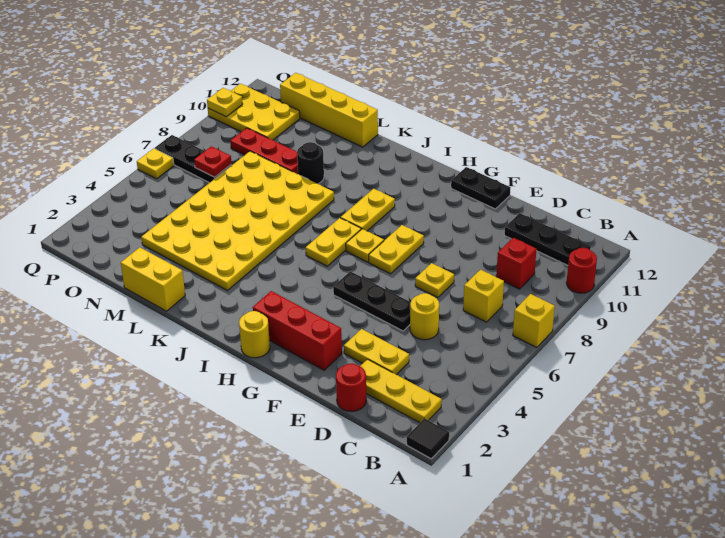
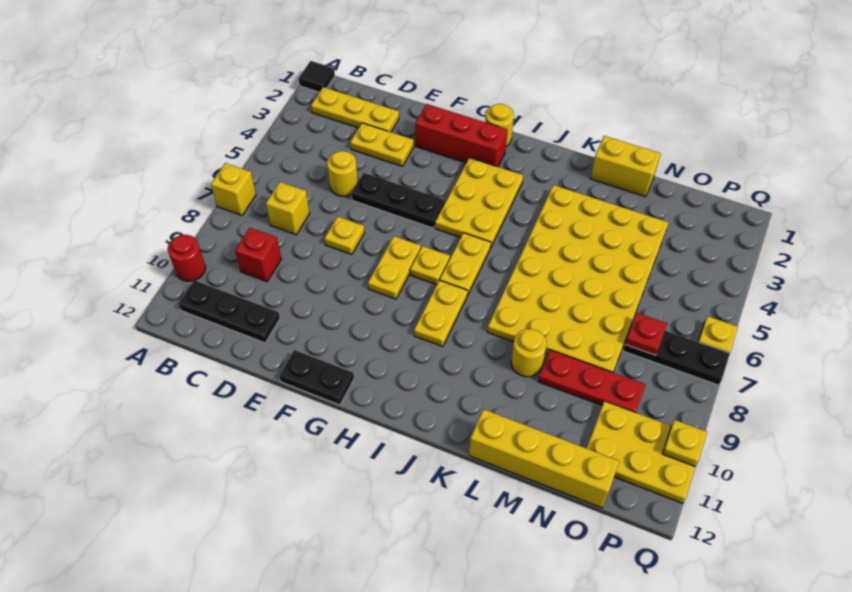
red round brick D1 level 1 -> none
none -> yellow plate H3:I5 level 1
black round brick L9 level 1 -> yellow round brick L9 level 1

